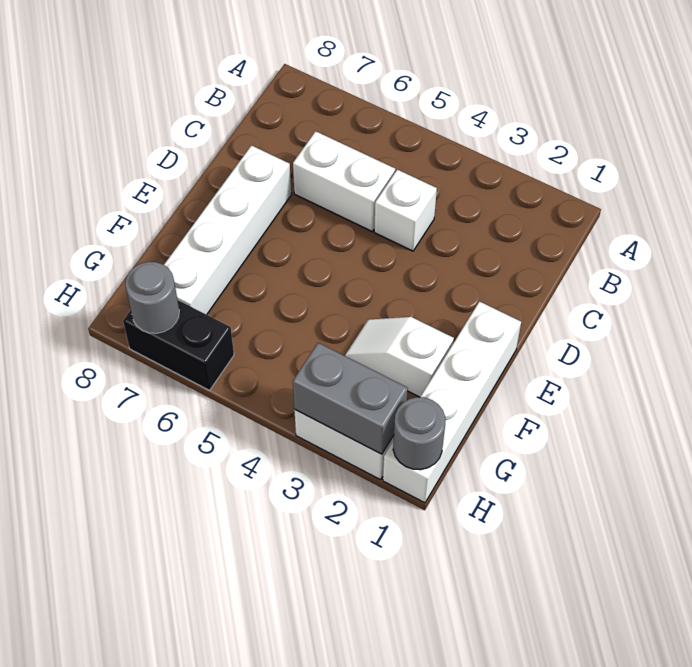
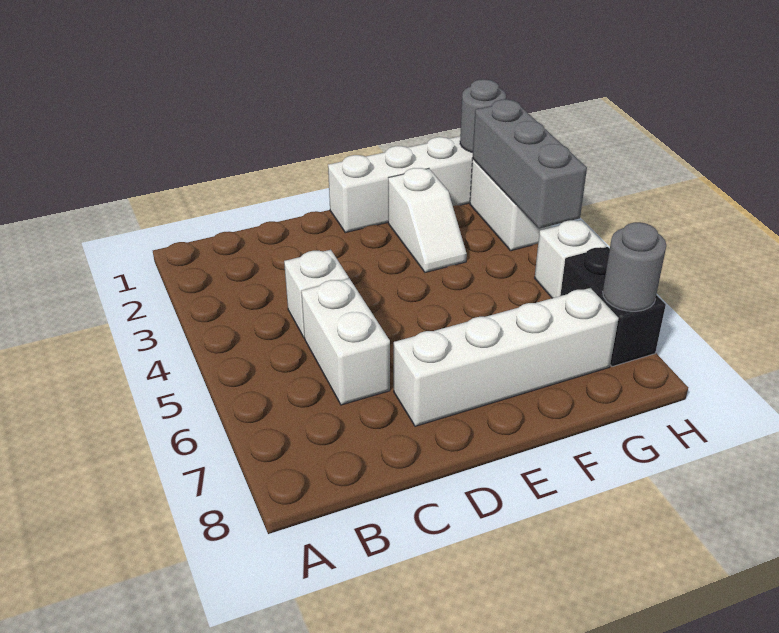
grey brick H2:H3 level 2 -> grey brick H2:H4 level 2
none -> white brick H5 level 1

